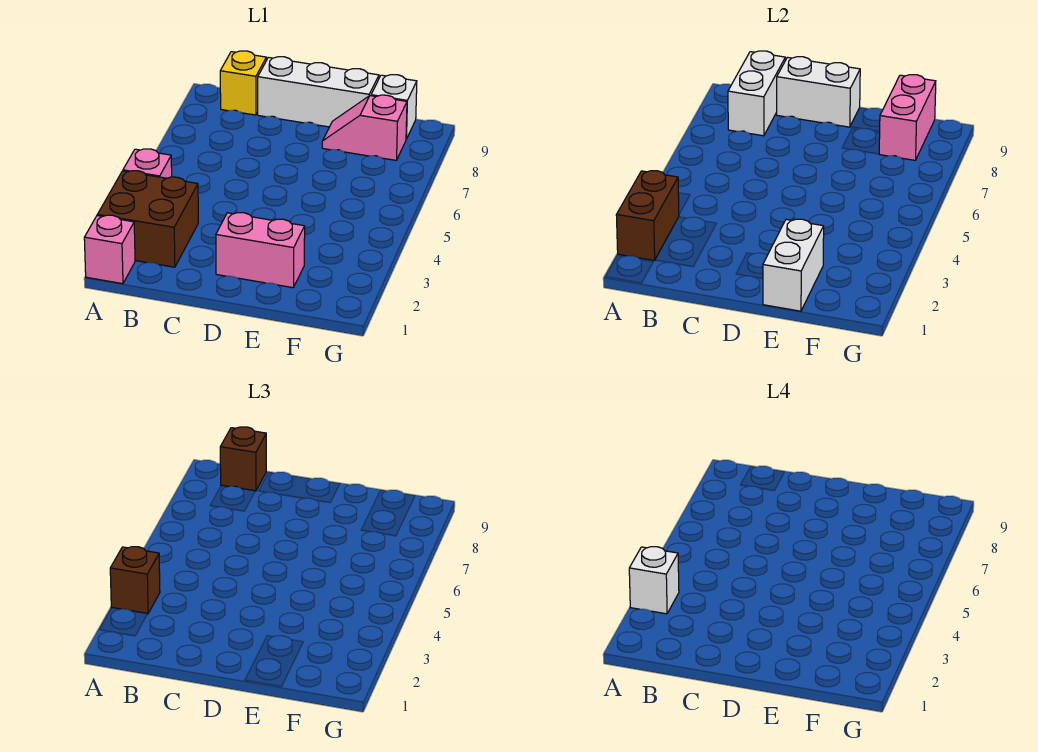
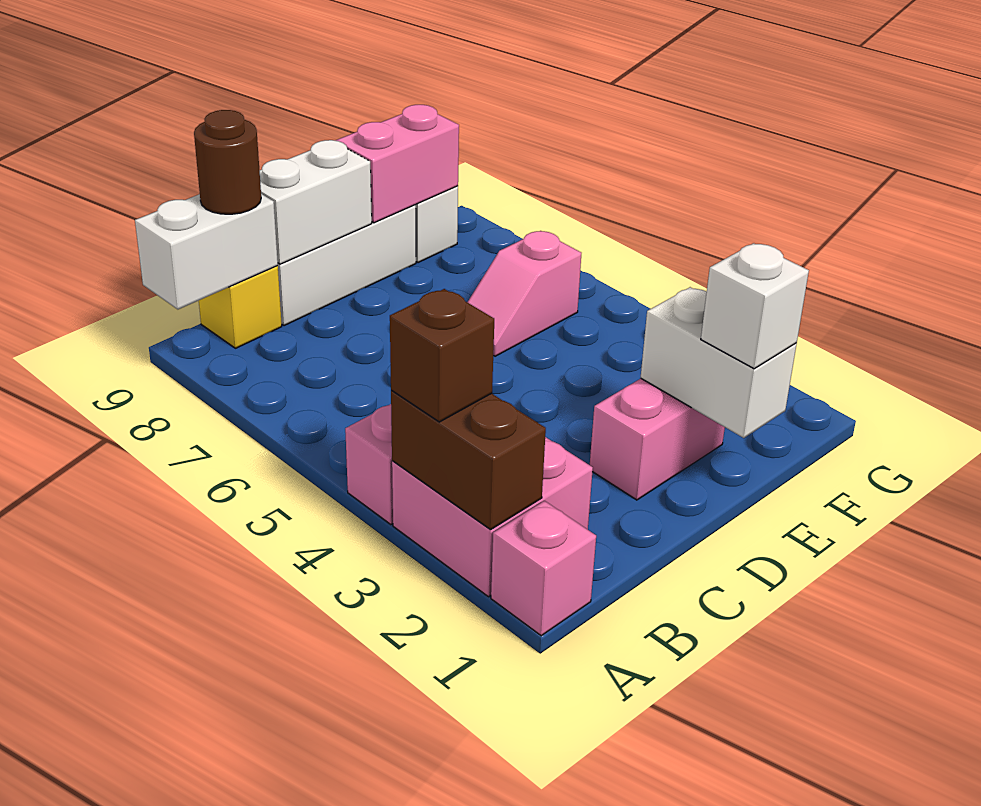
brown brick A2:B3 level 1 -> pink brick A2:B3 level 1
white brick A3 level 4 -> white brick E1 level 3
white brick B8:B9 level 2 -> white brick A9:B9 level 2
brown brick B9 level 3 -> brown round brick B9 level 3
pink slope E8:F8 level 1 top F -> pink slope E6:F6 level 1 top F
pink brick F8:F9 level 2 -> pink brick E9:F9 level 2

